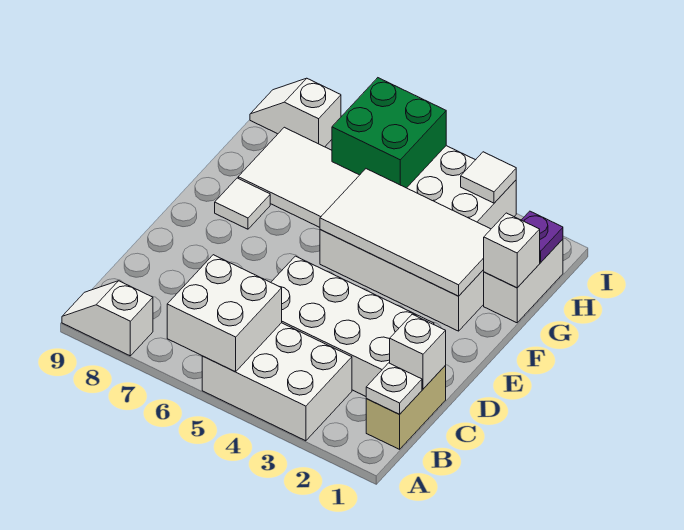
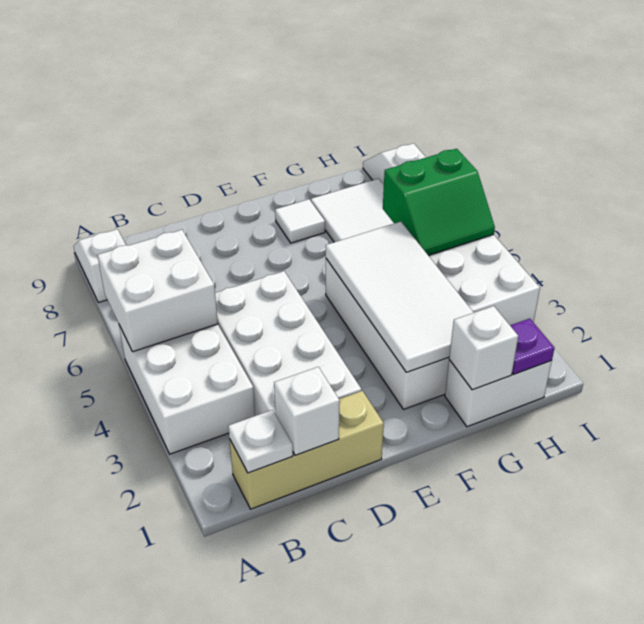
tan brick B1:C1 level 1 -> tan brick B1:D1 level 1
green brick H5:I6 level 2 -> green slope H5:I6 level 2 top 6
white tile I3 level 2 -> none

